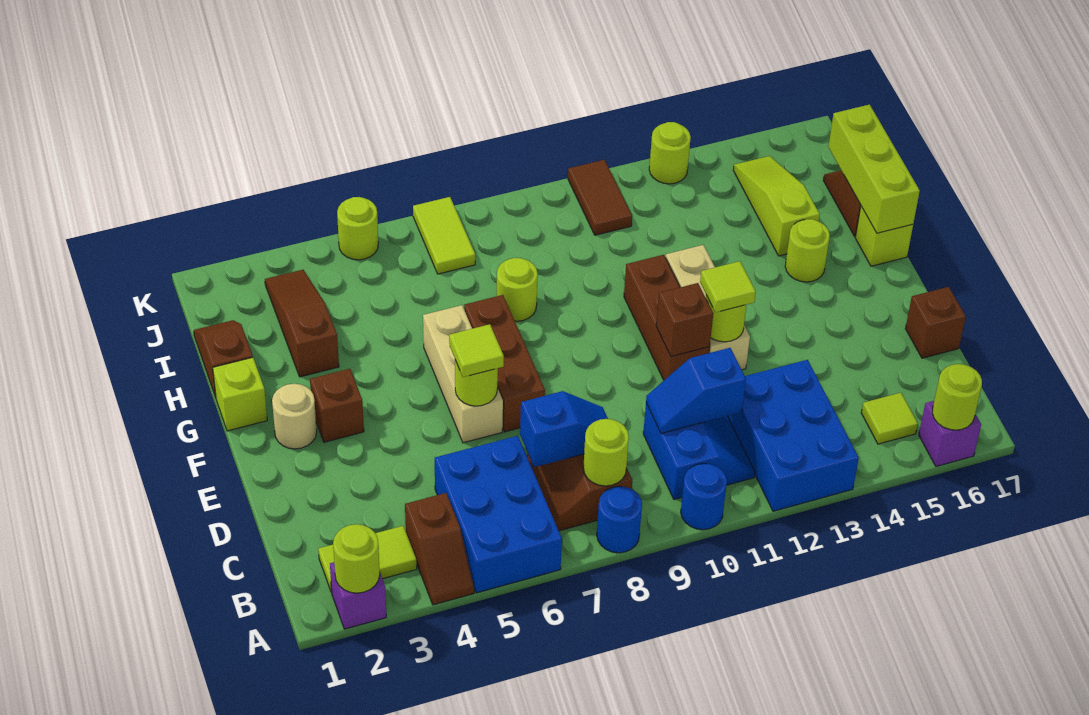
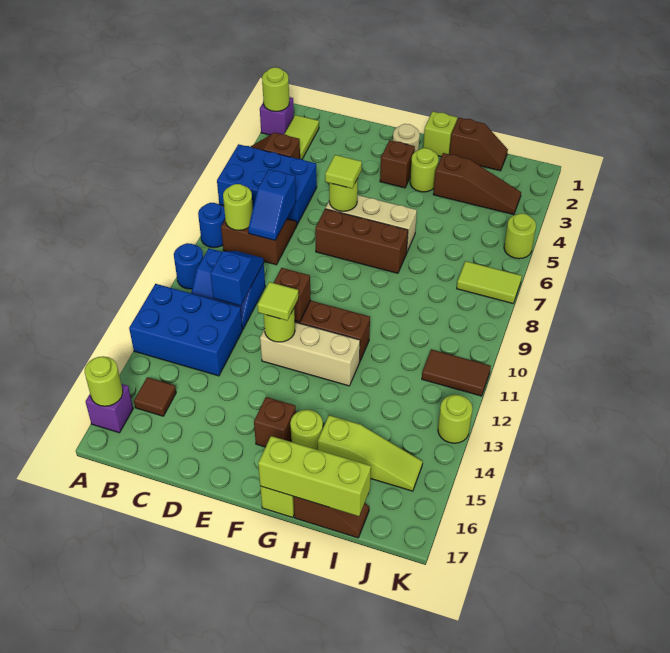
lime tile B15 level 1 -> brown tile B15 level 1
brown brick D17 level 1 -> brown brick F15 level 1
lime round brick H8 level 1 -> lime round brick G3 level 1

